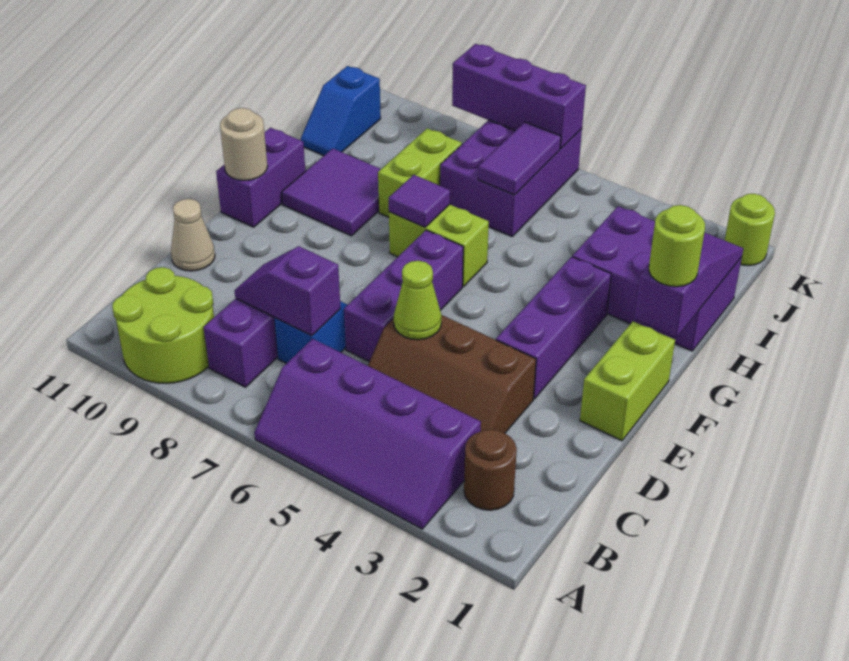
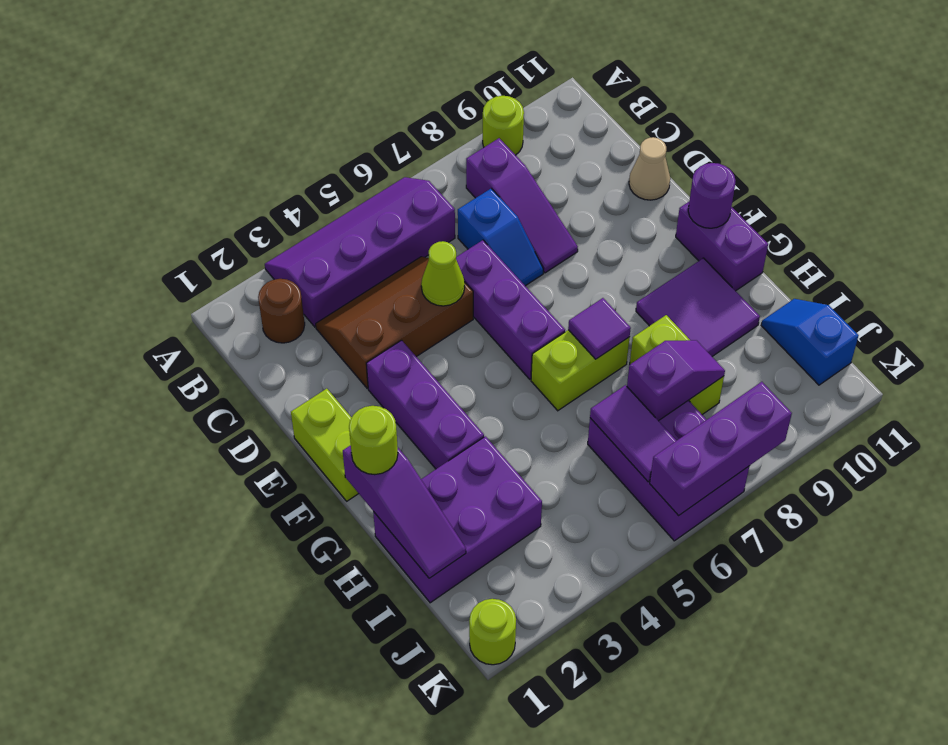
lime round brick A9:B10 level 1 -> lime round brick A9 level 1
purple slope C7:C8 level 2 top 7 -> purple slope I7:I8 level 2 top 7
tan round brick F11 level 2 -> purple round brick F11 level 2

